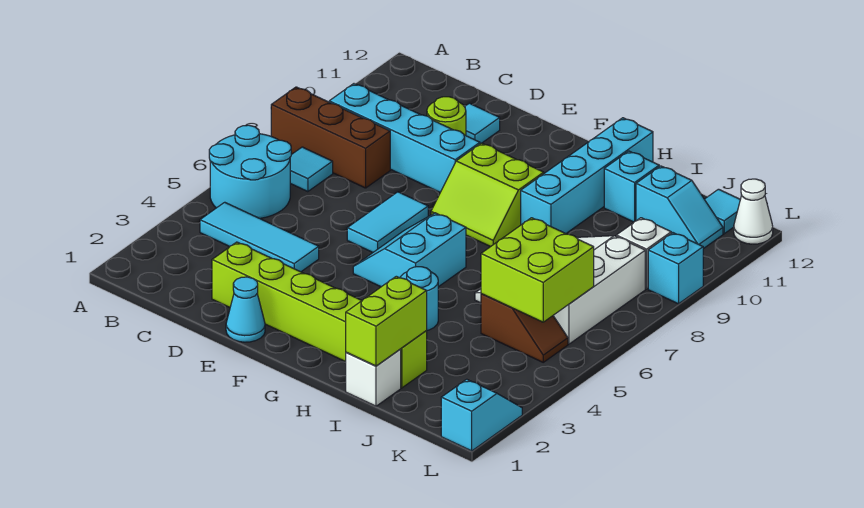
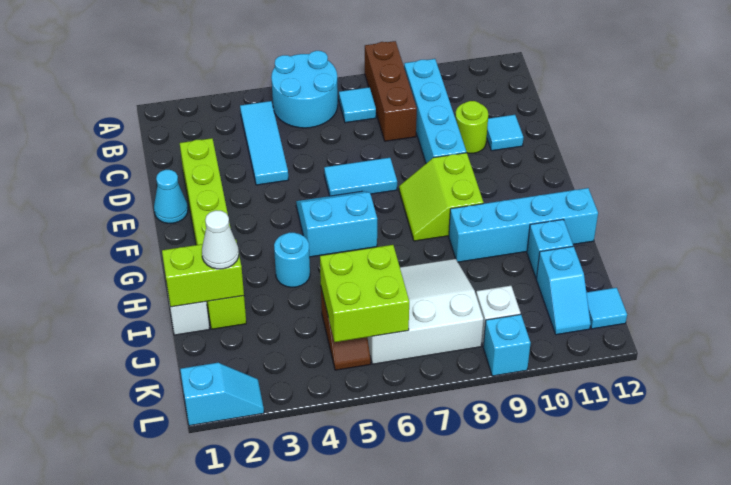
white cone L12 level 1 -> white cone I2 level 3

